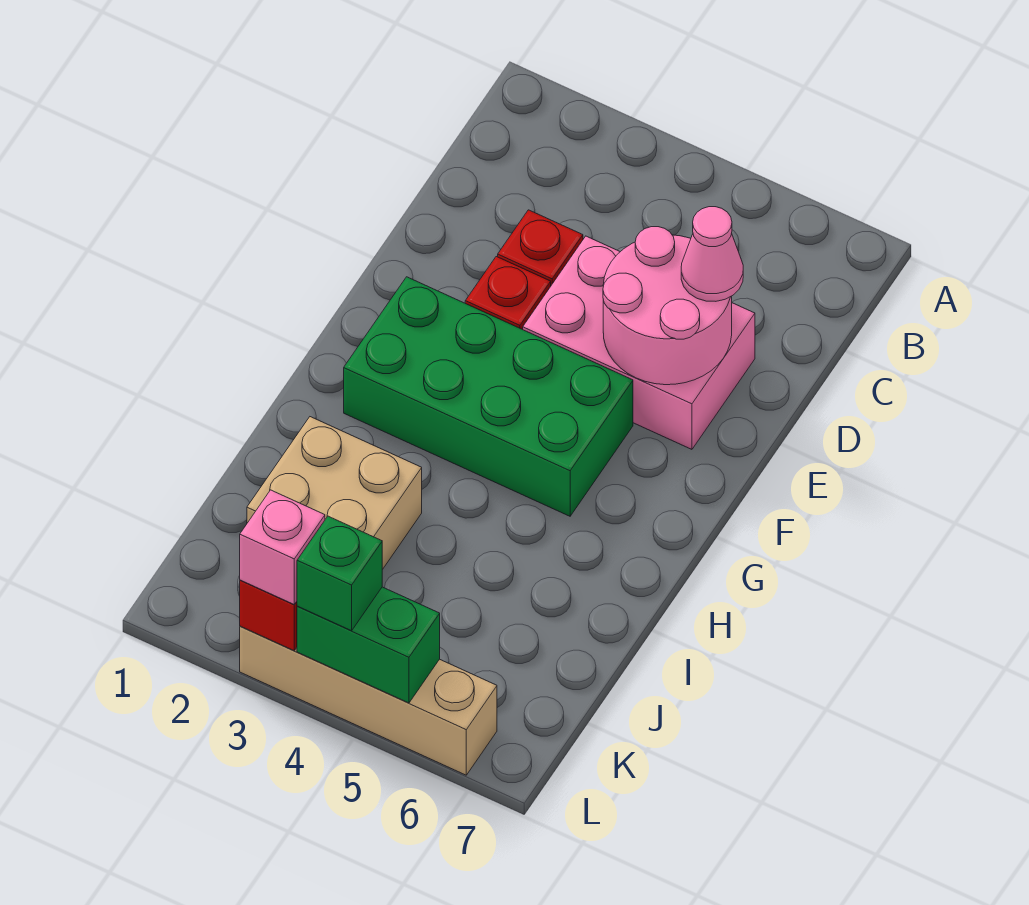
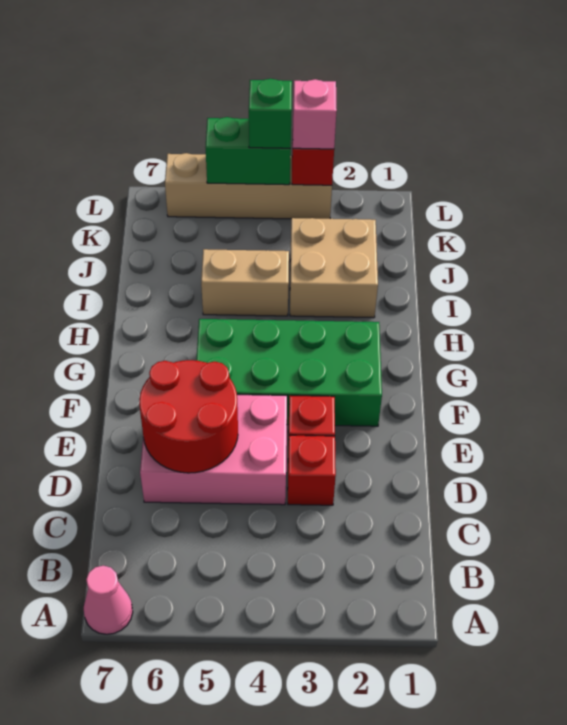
pink round brick D5:E6 level 2 -> red round brick D5:E6 level 2
pink cone D6 level 3 -> pink cone A7 level 1
none -> tan brick I4:I5 level 1

